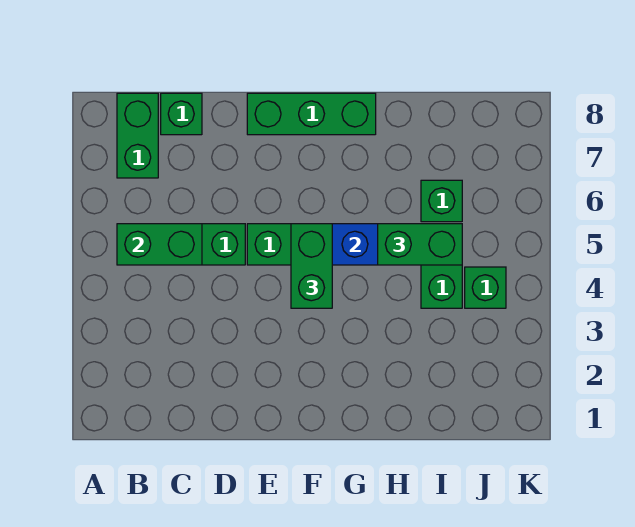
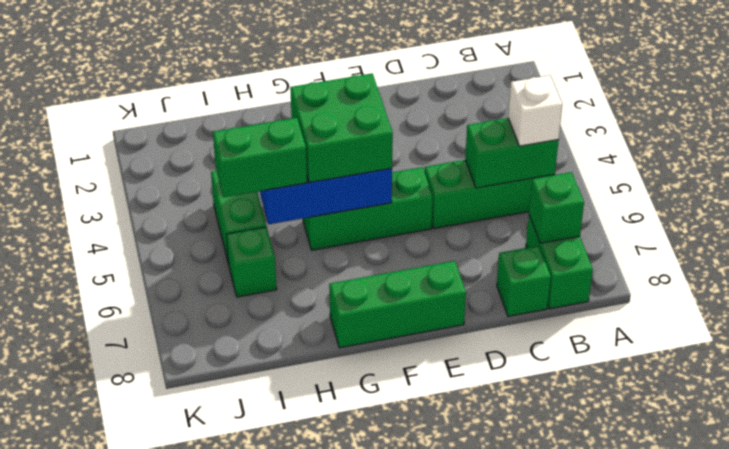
none -> white brick B5 level 3
green brick F4:F5 level 3 -> green brick F4:G5 level 3
green brick J4 level 1 -> green brick B7 level 2

